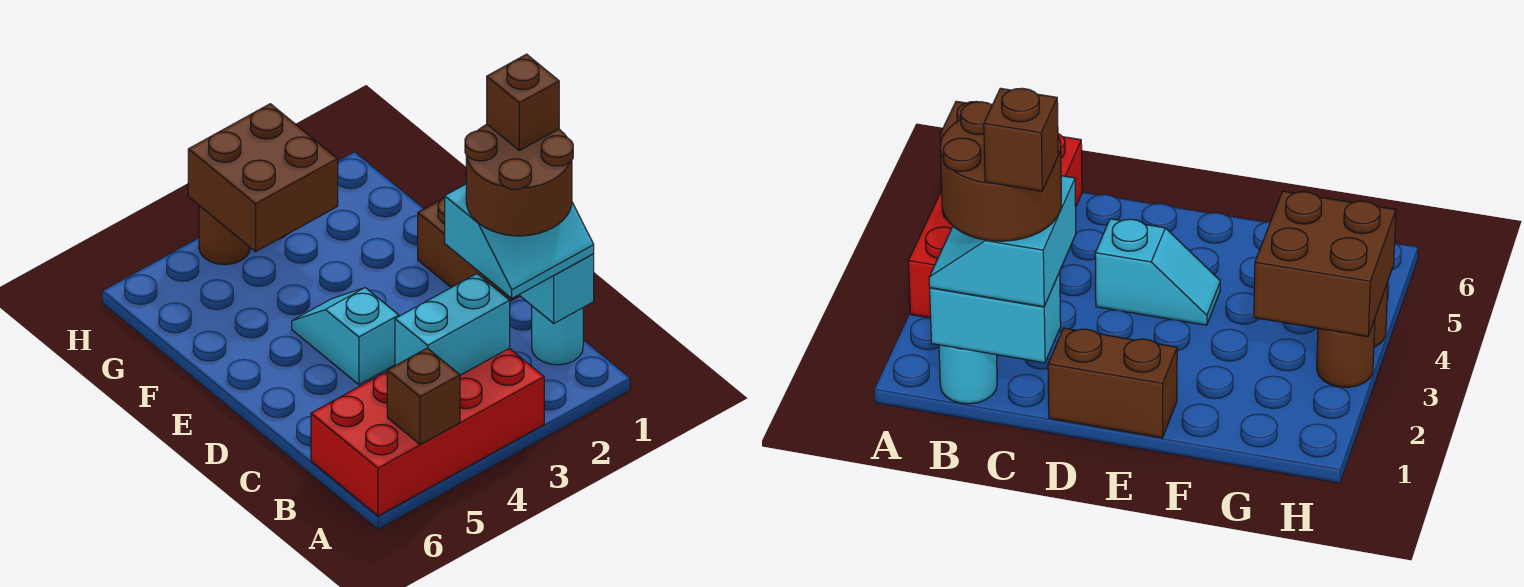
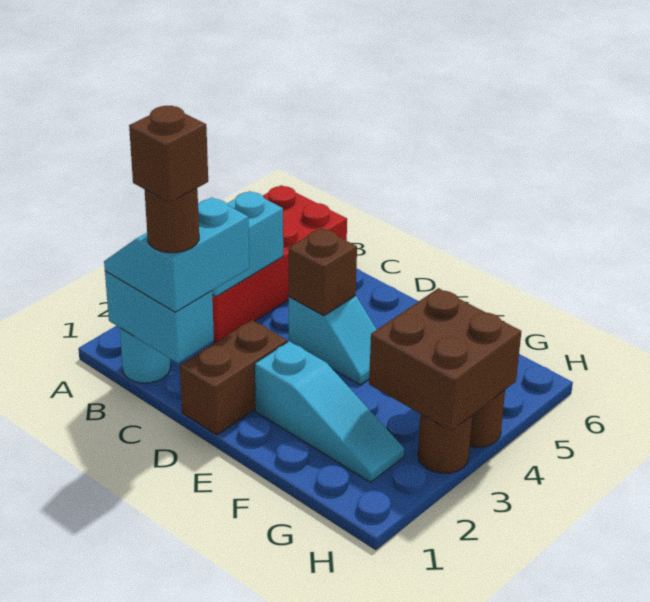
brown brick A5 level 2 -> brown brick D4 level 2
brown round brick B1:C2 level 4 -> brown round brick C1 level 4
brown brick D1:E1 level 1 -> brown brick D1:D2 level 1
none -> cyan slope E2:G2 level 1 top E

